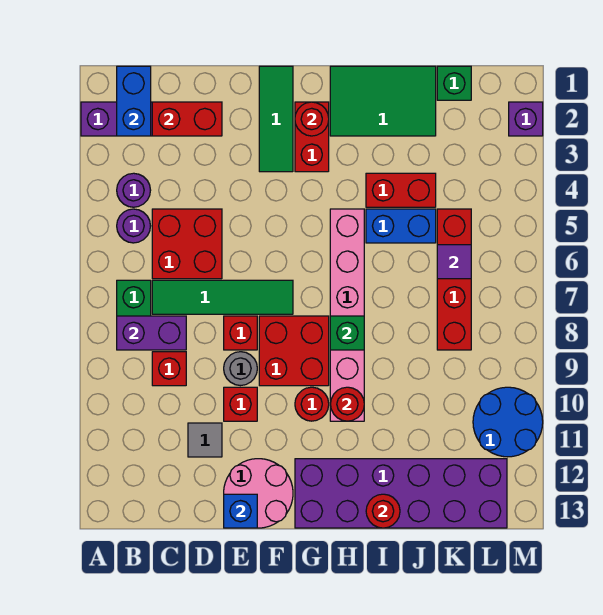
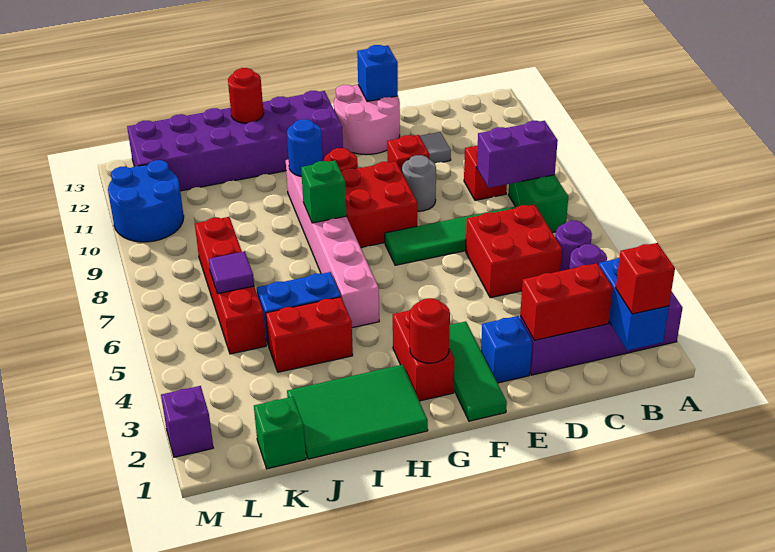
none -> blue brick E2 level 1
red brick E8 level 1 -> red brick B1 level 3
red round brick H10 level 2 -> blue round brick H10 level 2

